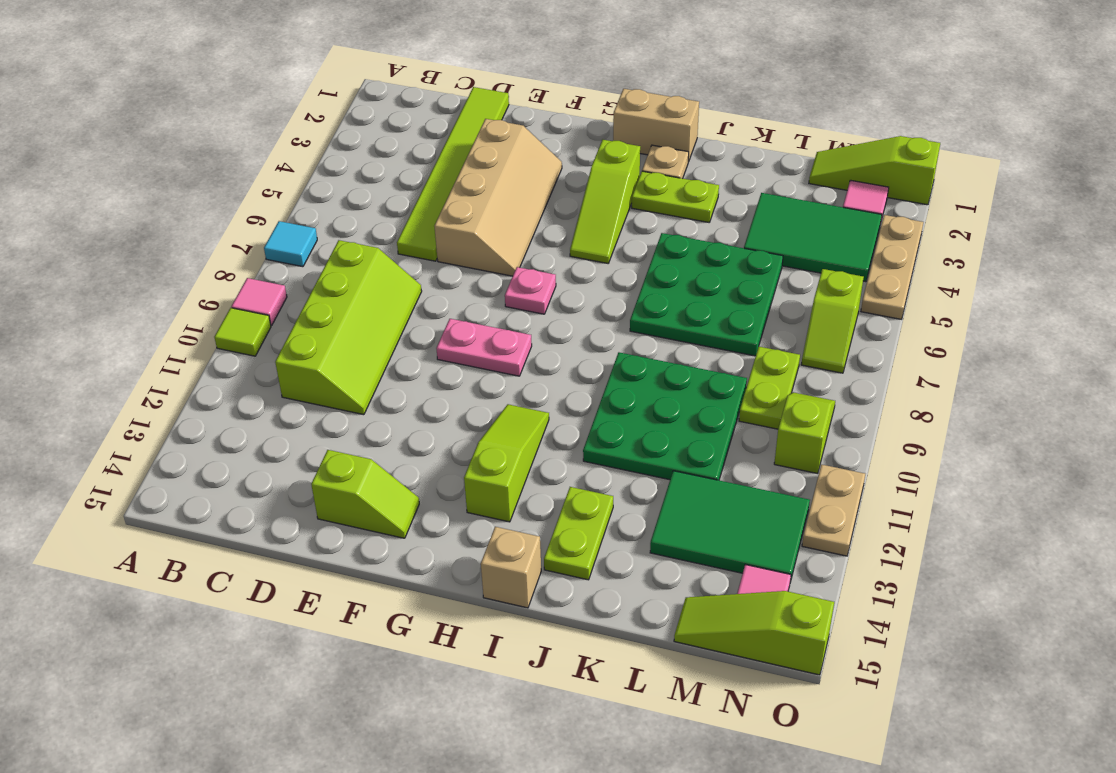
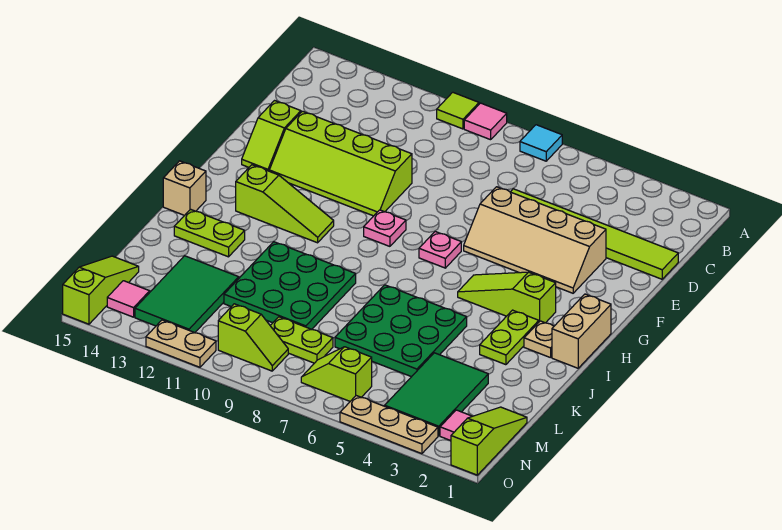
lime slope C8:D11 level 1 top C -> lime slope E10:F13 level 1 top E
pink plate F9:G9 level 1 -> pink plate G9 level 1

